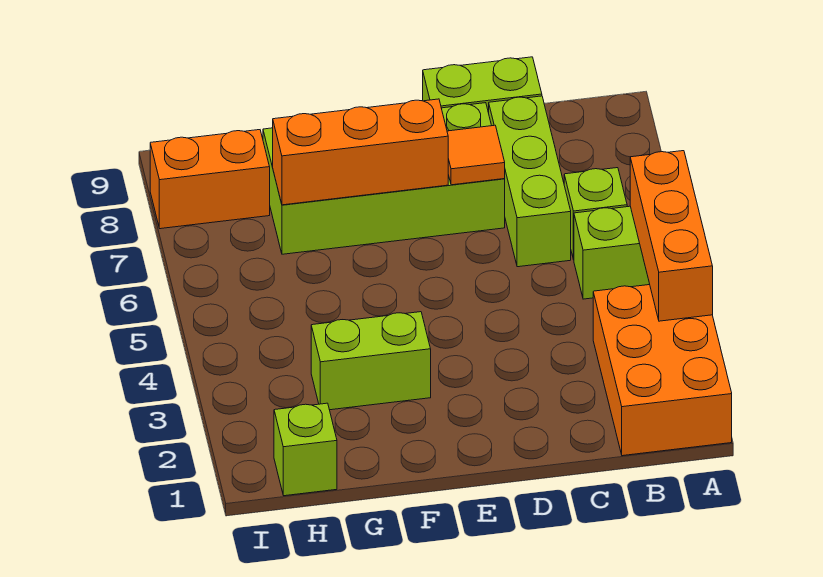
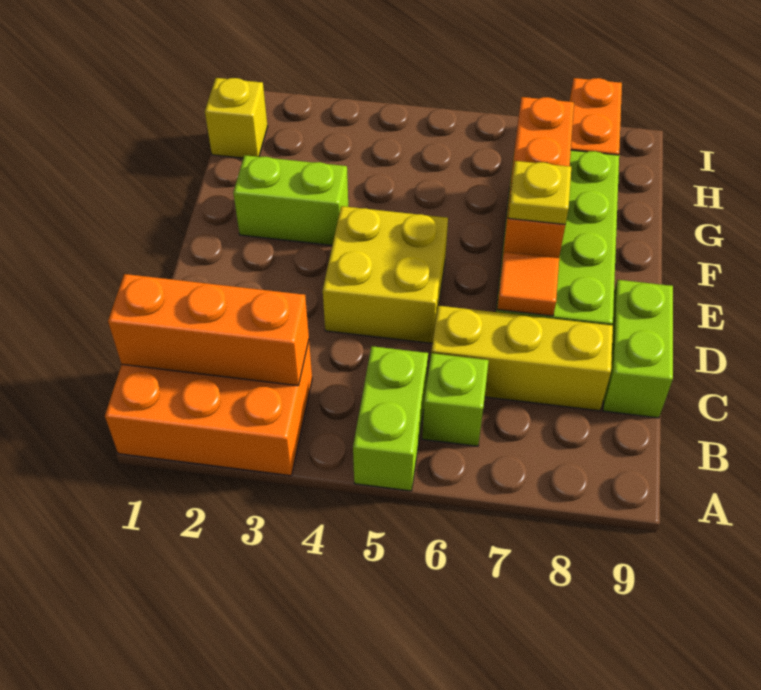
orange brick A3:A5 level 2 -> orange brick B1:B3 level 2
lime brick C6:C8 level 1 -> yellow brick C6:C8 level 1
none -> yellow brick D4:E5 level 1
none -> yellow plate E7 level 3
lime brick F3:G3 level 1 -> lime brick F2:F3 level 1
lime brick H1 level 1 -> yellow brick H1 level 1

